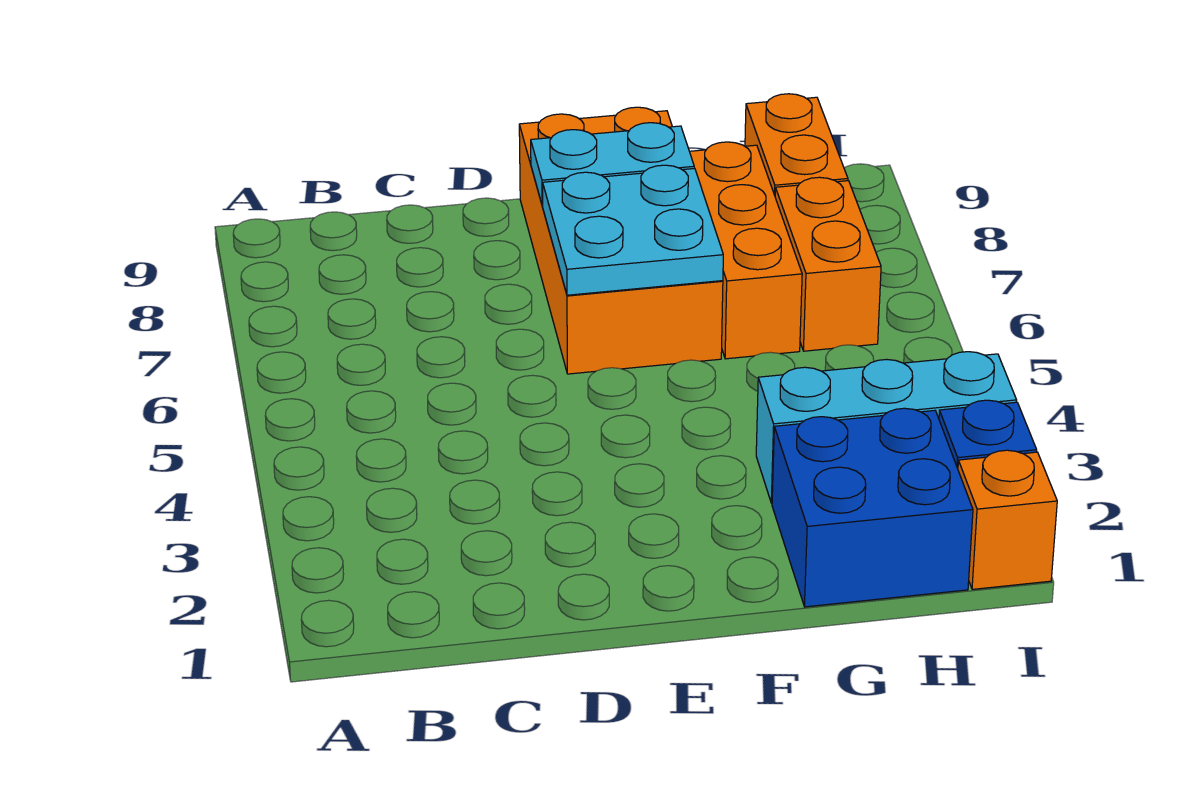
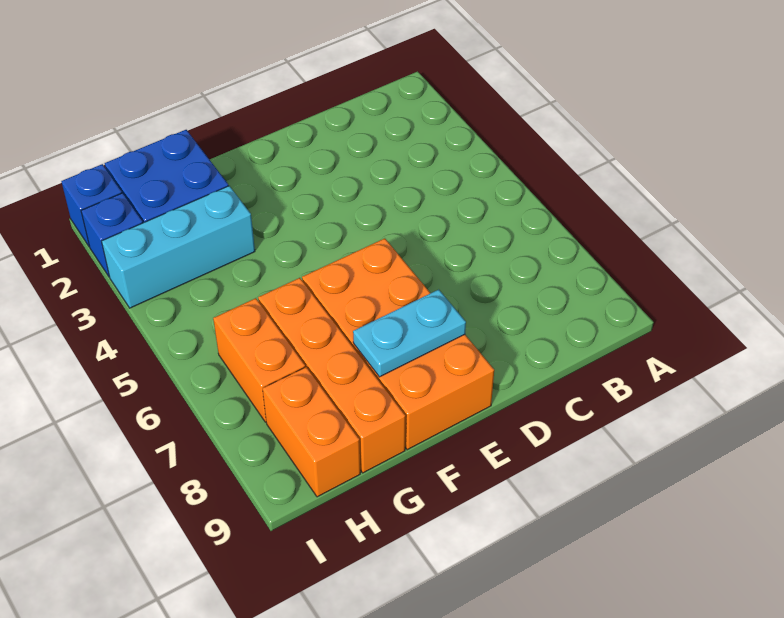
cyan plate E6:F7 level 2 -> none
orange brick G6:G8 level 1 -> orange brick G6:G9 level 1
orange brick I1 level 1 -> blue brick I1 level 1

